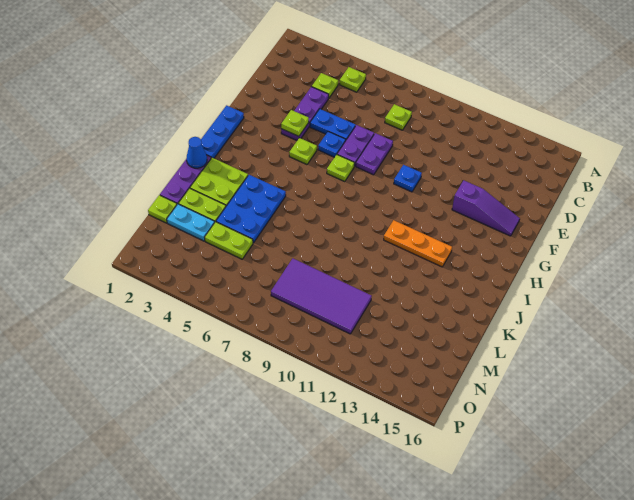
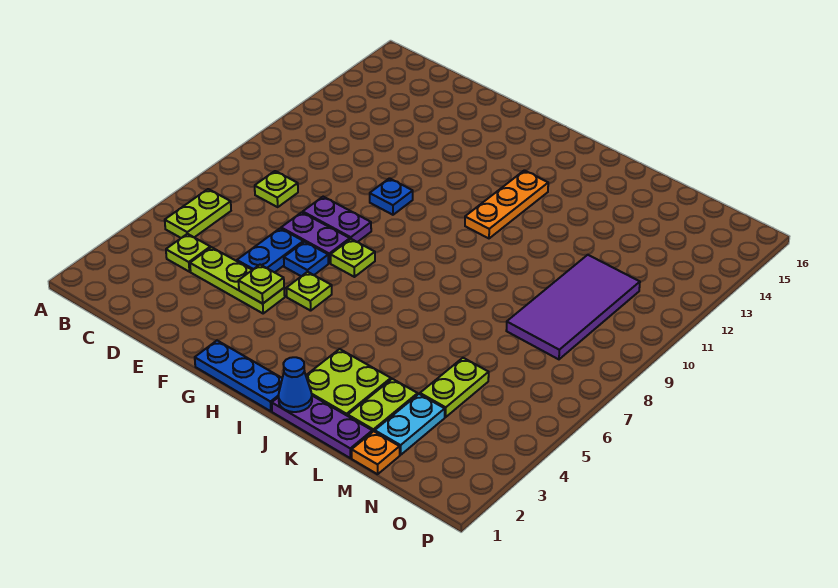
lime plate B5 level 1 -> lime plate B5:B6 level 1
purple plate D4:F4 level 1 -> lime plate D4:F4 level 1
purple slope F13:F15 level 1 top 13 -> none
blue plate J4:L5 level 1 -> none
lime plate M1 level 1 -> orange plate M1 level 1

